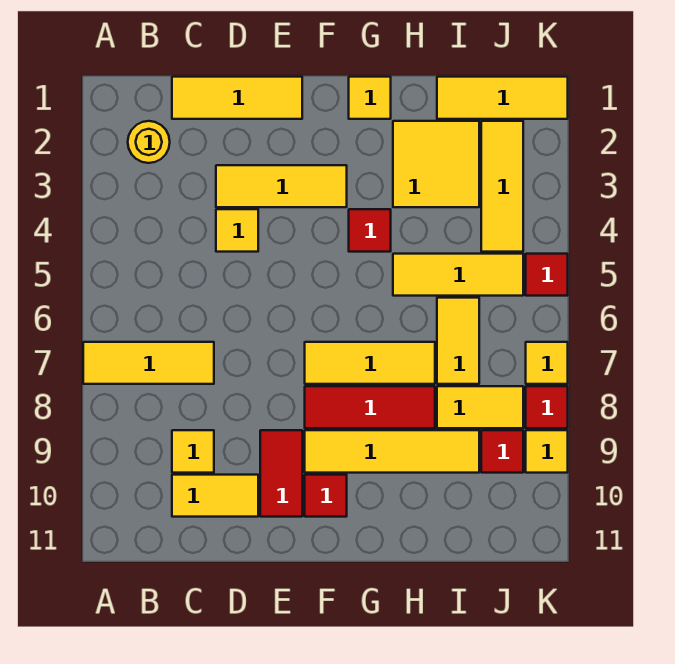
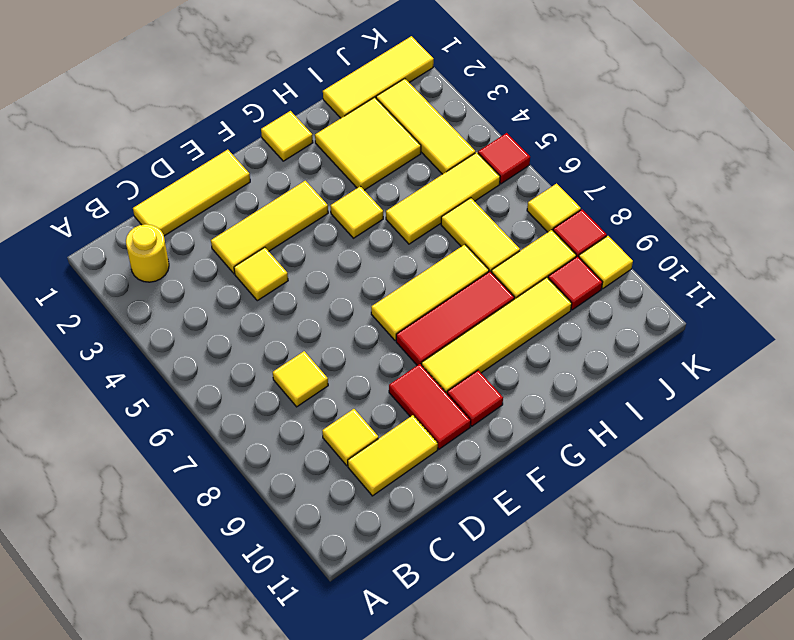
yellow tile A7:C7 level 1 -> yellow tile C7 level 1
red tile G4 level 1 -> yellow tile G4 level 1

